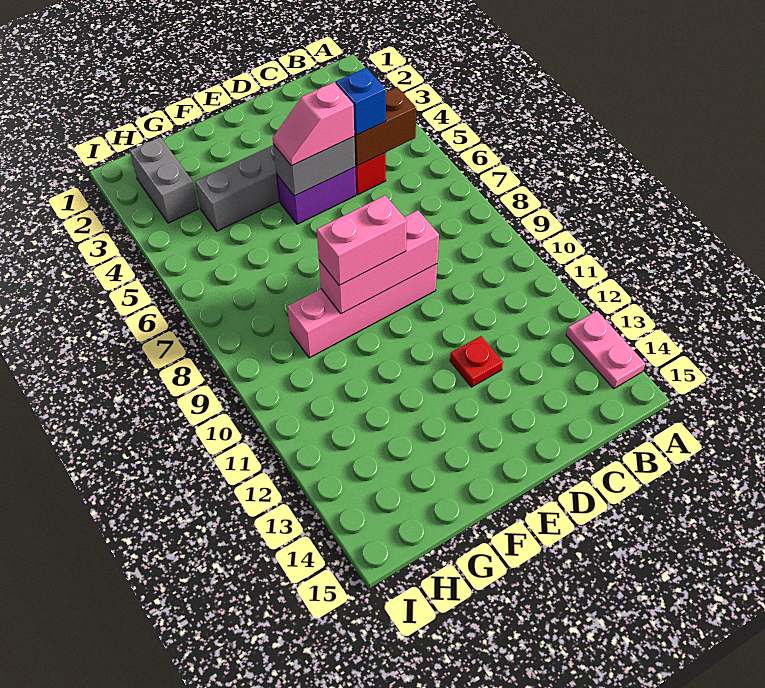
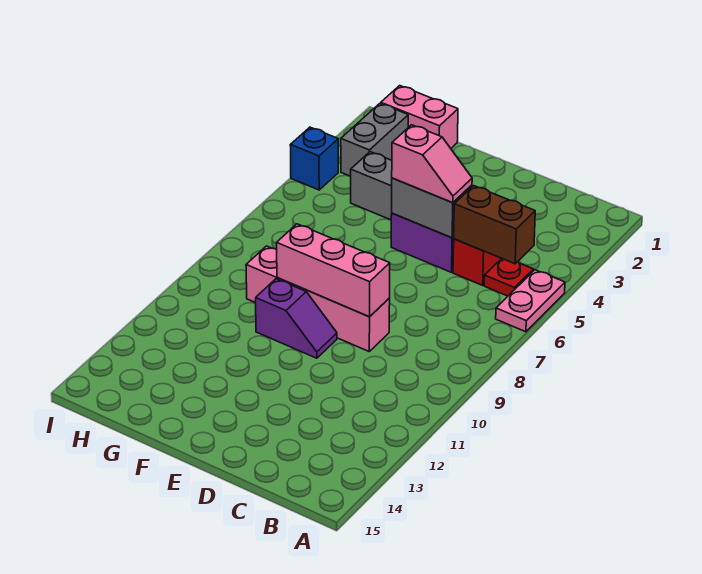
pink plate A13:A14 level 1 -> pink plate A5:A6 level 1
blue brick C5 level 3 -> blue brick I4 level 1
pink slope D5:E5 level 3 top D -> pink slope D5:E5 level 3 top E
red plate D12 level 1 -> red plate B5 level 1
pink brick E9:F9 level 3 -> pink brick G1:H1 level 1
none -> purple slope E10:F10 level 1 top F

